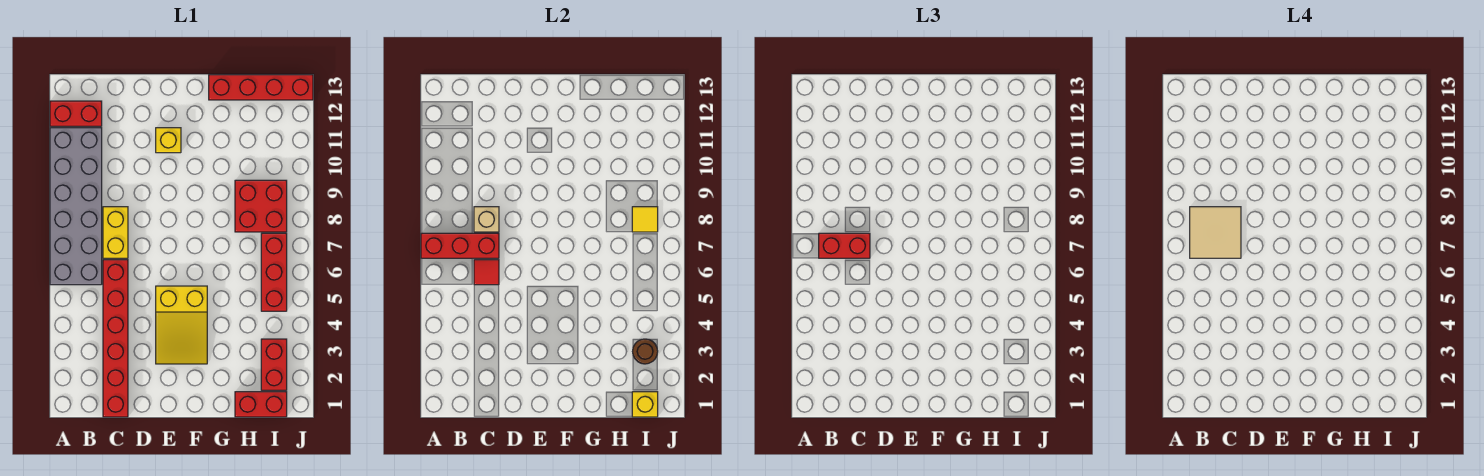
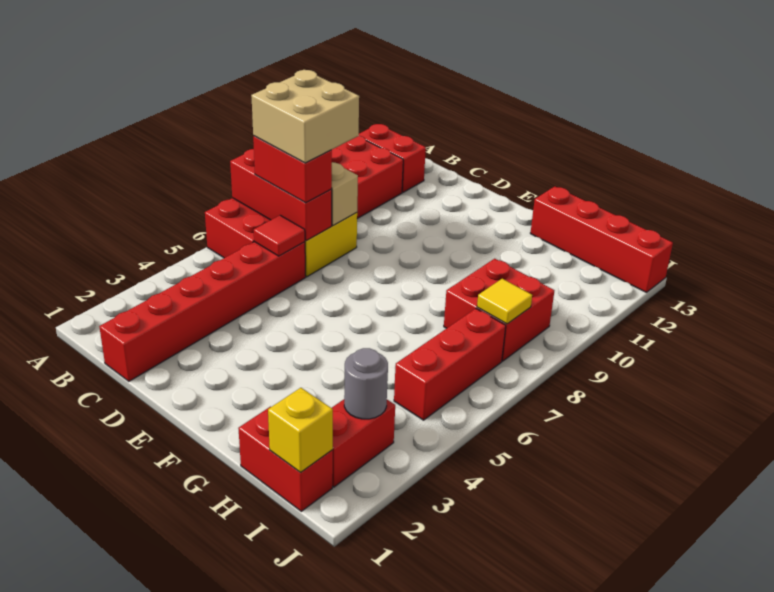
grey brick A6:B11 level 1 -> red brick A6:B11 level 1
tan tile B7:C8 level 4 -> tan brick B7:C8 level 4
yellow slope E3:F5 level 1 top 5 -> none
yellow brick E11 level 1 -> none
brown round brick I3 level 2 -> grey round brick I3 level 2

